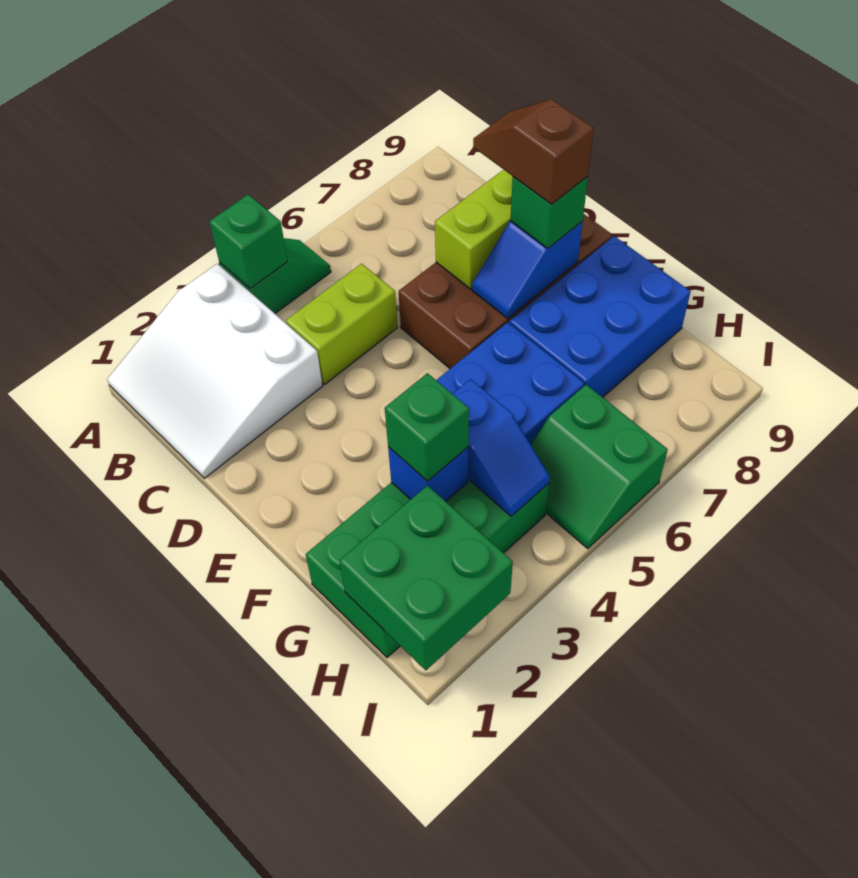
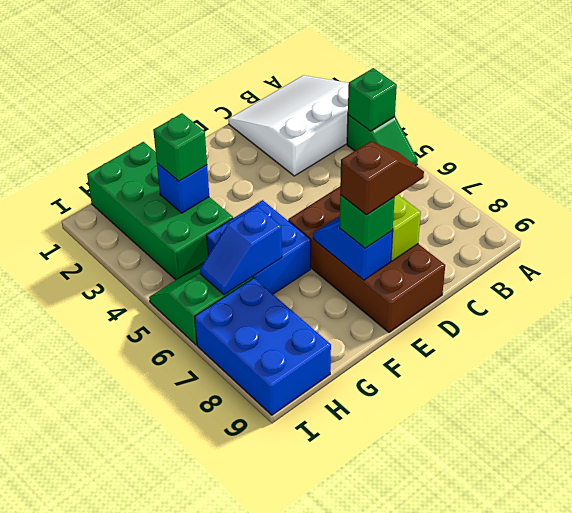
lime brick C4:C5 level 1 -> none
blue brick F7:G9 level 1 -> blue brick H7:I9 level 1
blue slope G4:H4 level 2 top G -> blue slope G6:H6 level 2 top G
green brick H1:I2 level 2 -> none

